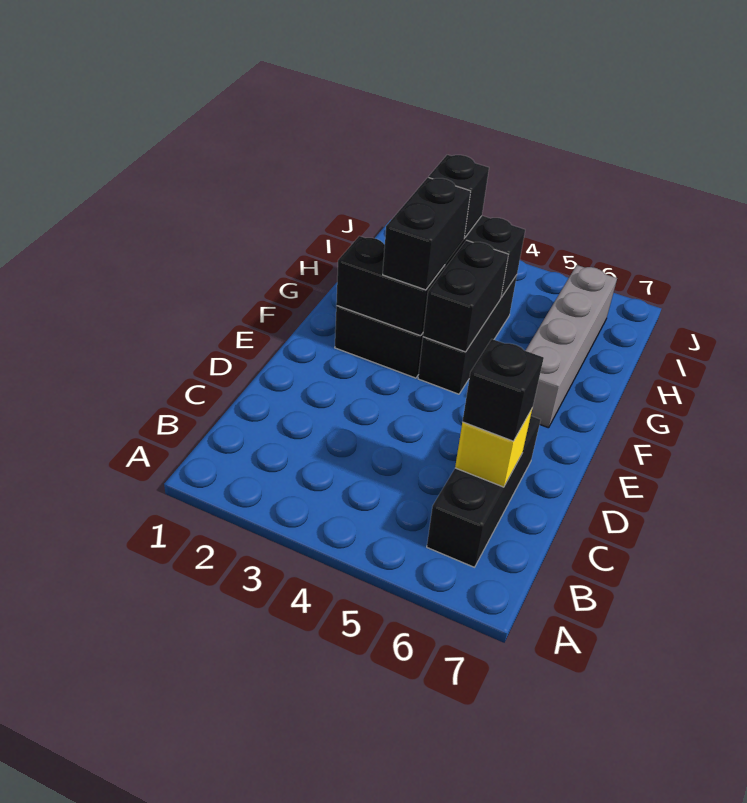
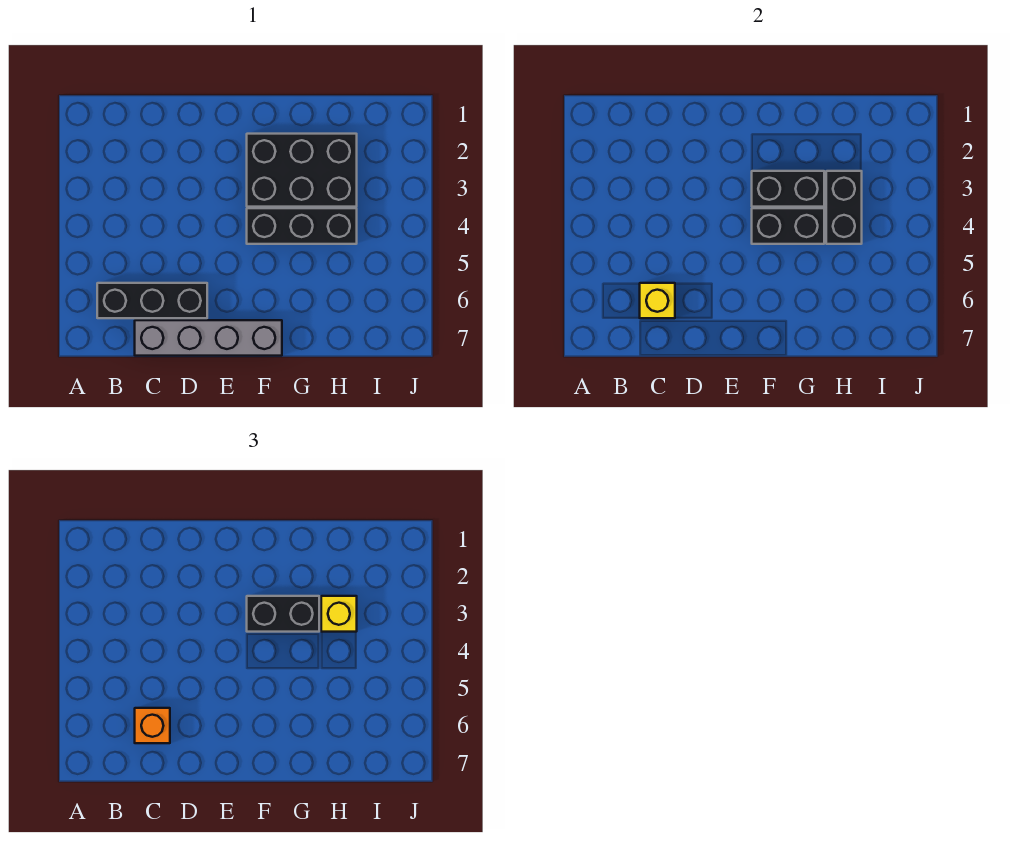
black brick C6 level 3 -> orange brick C6 level 3
black brick F2:F3 level 2 -> black brick F3:G3 level 2
grey brick F6:I6 level 1 -> grey brick C7:F7 level 1
black brick H3 level 3 -> yellow brick H3 level 3

